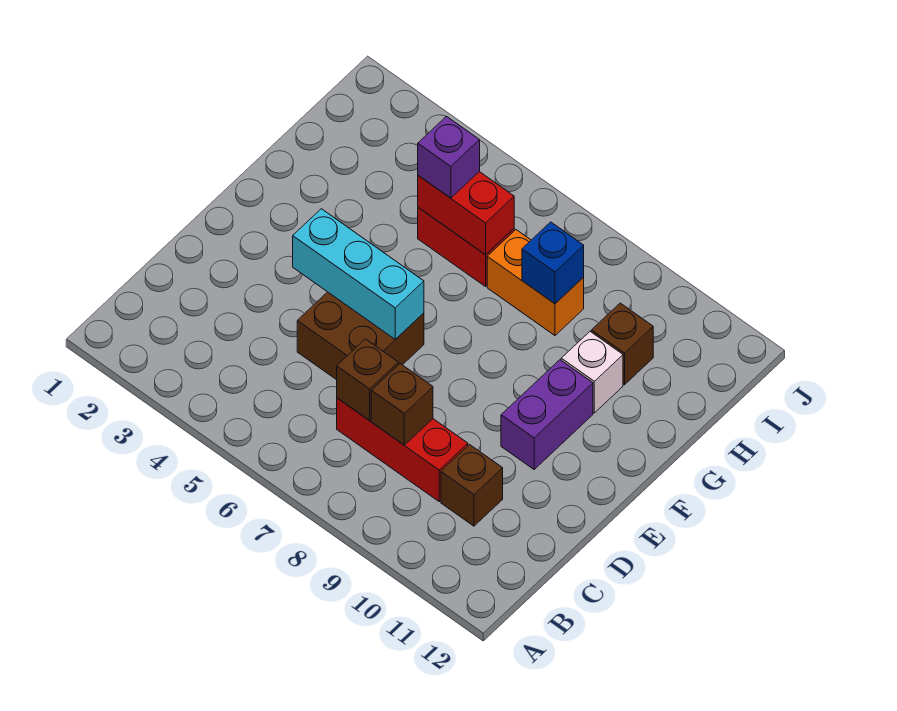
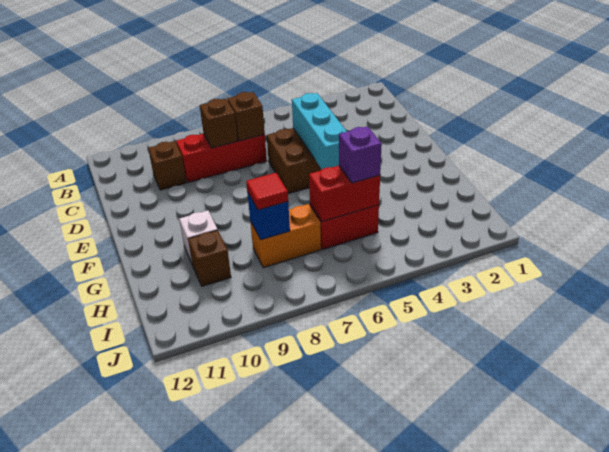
cyan brick E4:E6 level 2 -> cyan brick D5:F5 level 2
purple brick E10:F10 level 1 -> none
none -> red tile H8 level 3

